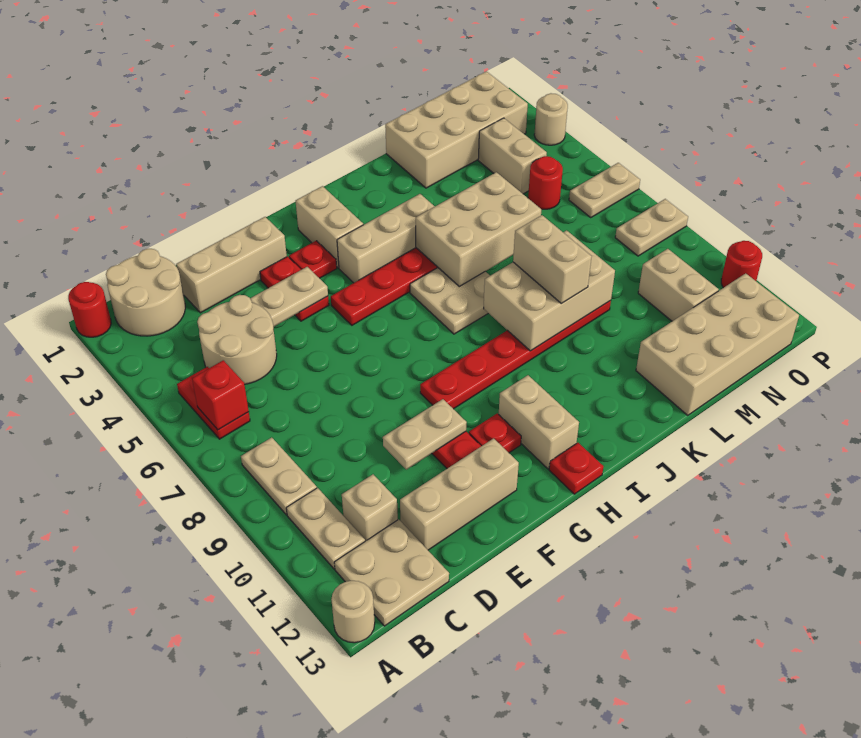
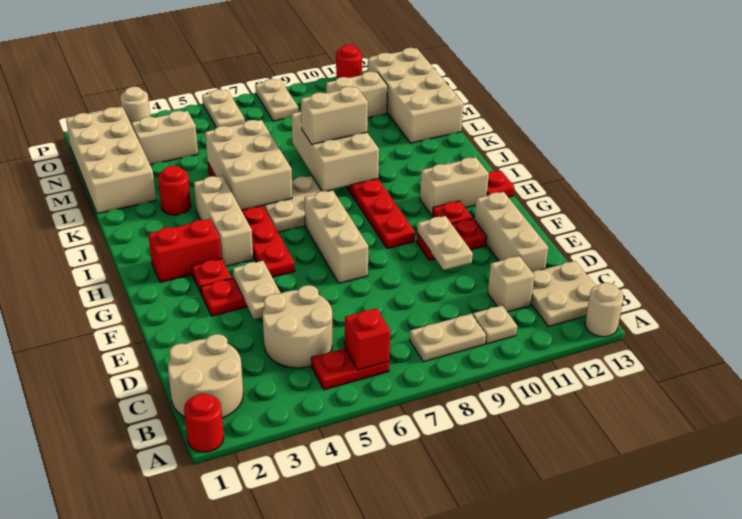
tan plate B10:B11 level 1 -> tan plate B10 level 1
tan brick D2:F2 level 1 -> tan brick F7:H7 level 1
tan brick H2:H3 level 1 -> red brick H2:H3 level 1
red round brick N5 level 1 -> red round brick K3 level 1

